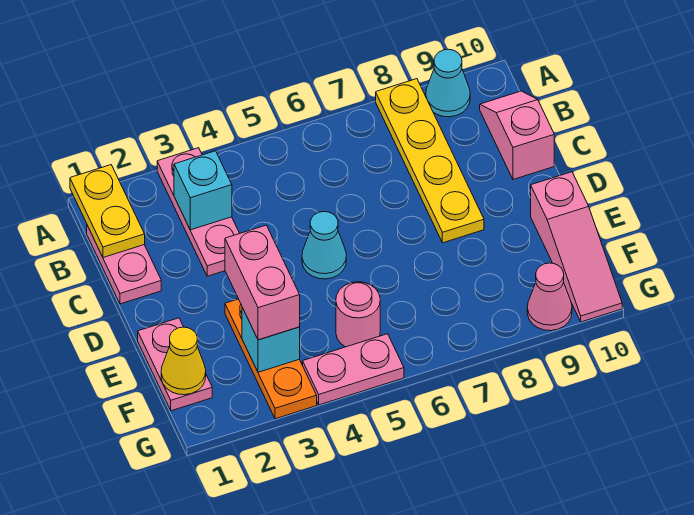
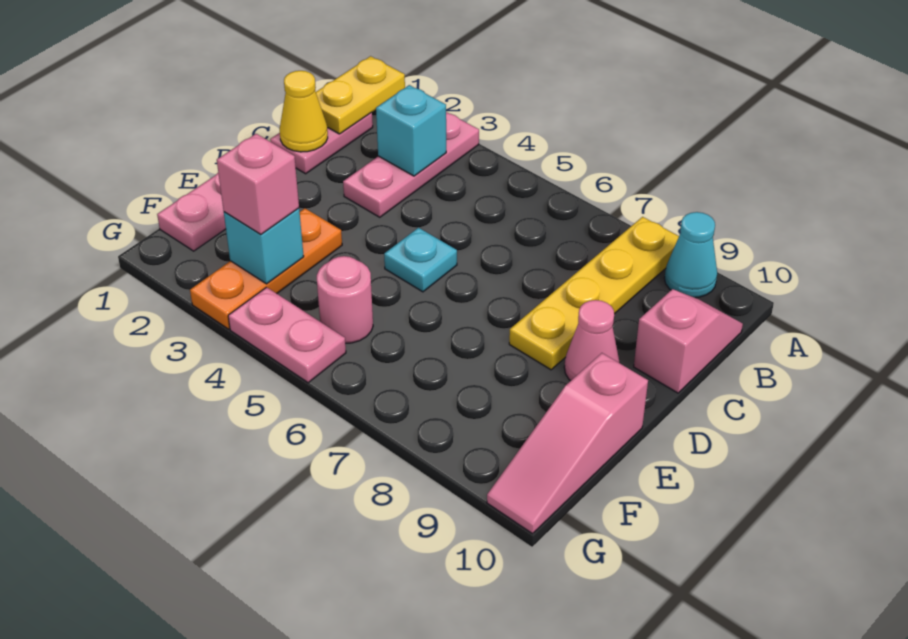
cyan cone D5 level 1 -> cyan plate D5 level 1
pink brick E3:F3 level 3 -> pink brick F3 level 3
yellow cone F1 level 2 -> yellow cone C1 level 2
pink cone G9 level 1 -> pink cone D9 level 1

